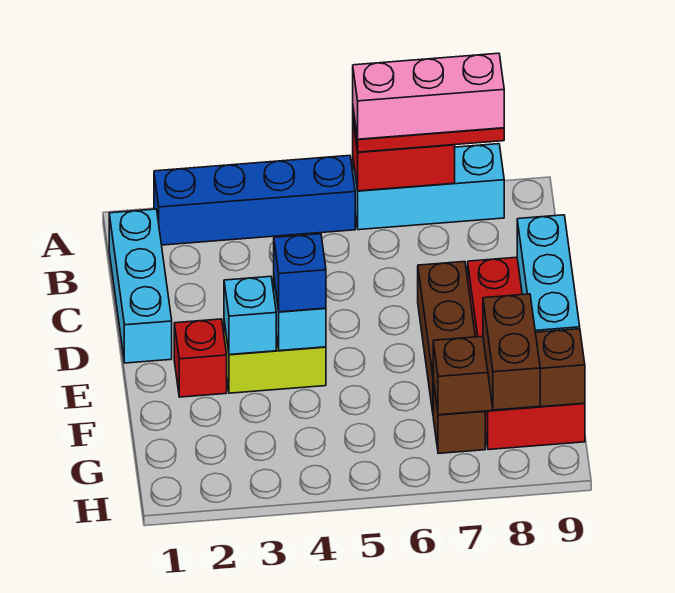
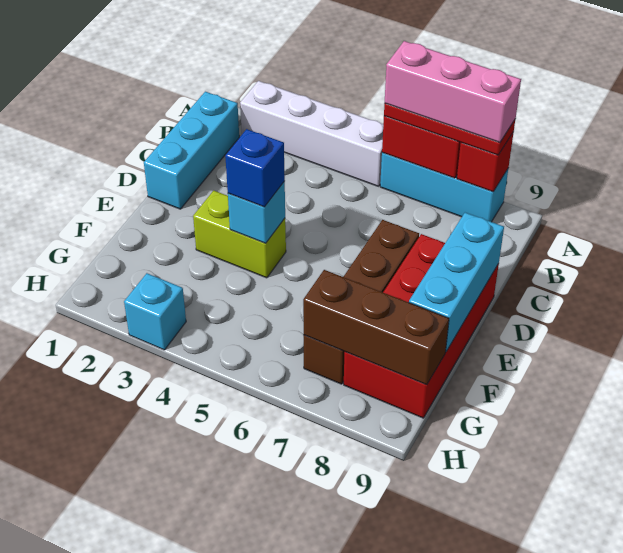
blue brick A2:A5 level 1 -> white brick A2:A5 level 1
red brick E2 level 1 -> red brick A8 level 2
cyan brick E3 level 2 -> cyan brick H3 level 1
brown brick G8:H8 level 3 -> none

